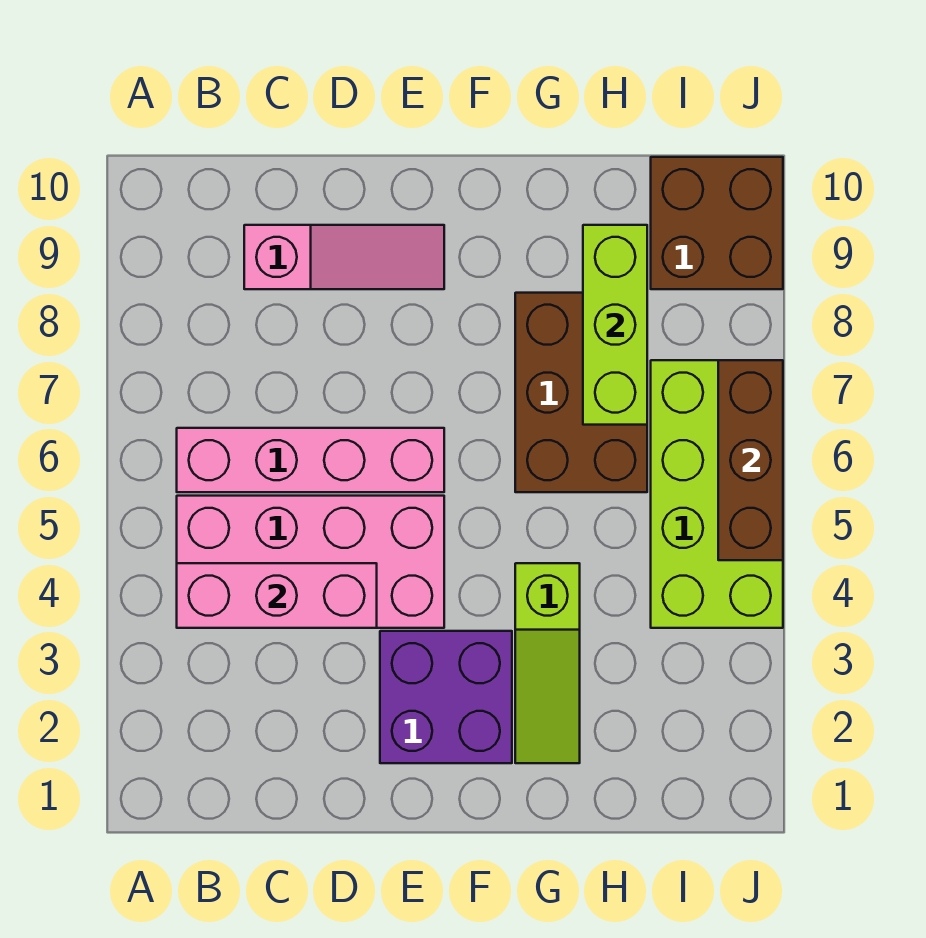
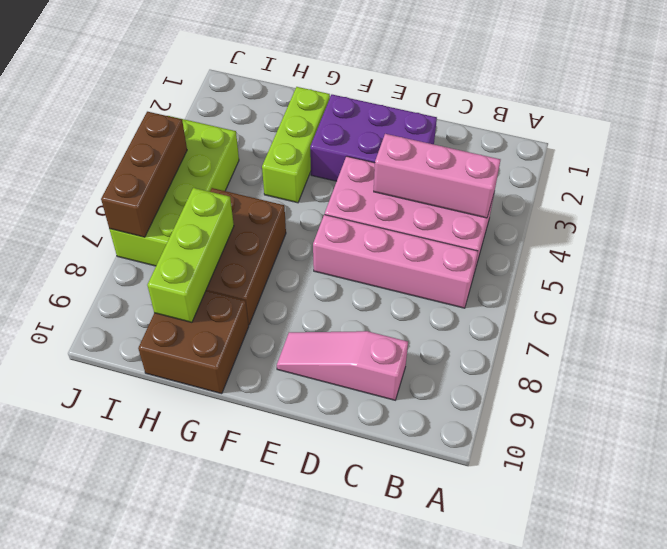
purple brick E2:F3 level 1 -> purple brick D2:F3 level 1
lime slope G2:G4 level 1 top 4 -> lime brick G2:G4 level 1
brown brick I9:J10 level 1 -> brown brick G9:H10 level 1

